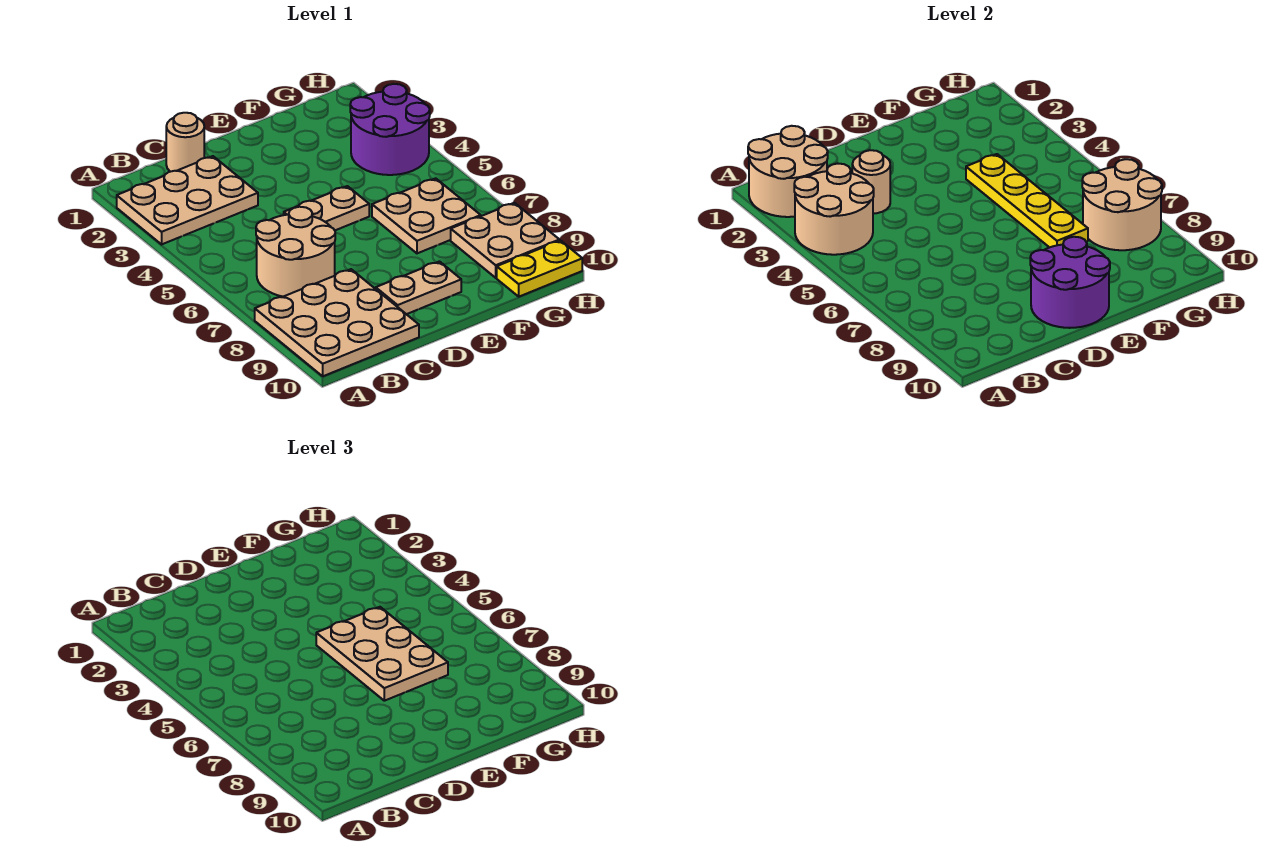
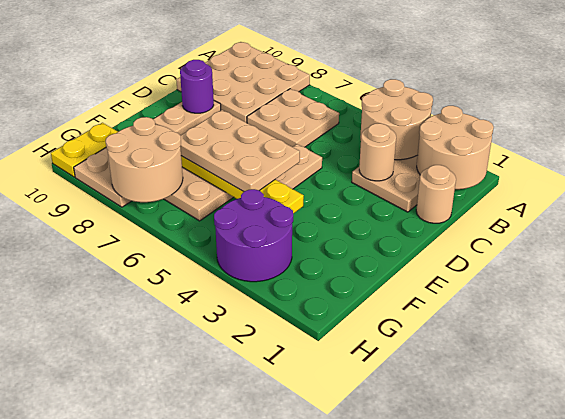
tan round brick B6:C7 level 1 -> tan plate B6:C7 level 1
purple round brick D9:E10 level 2 -> purple round brick D9 level 2

